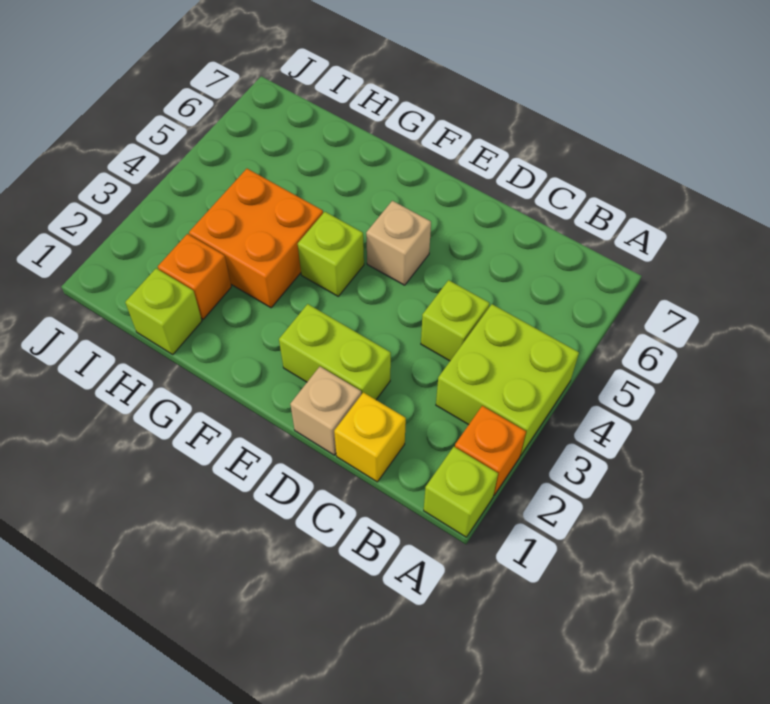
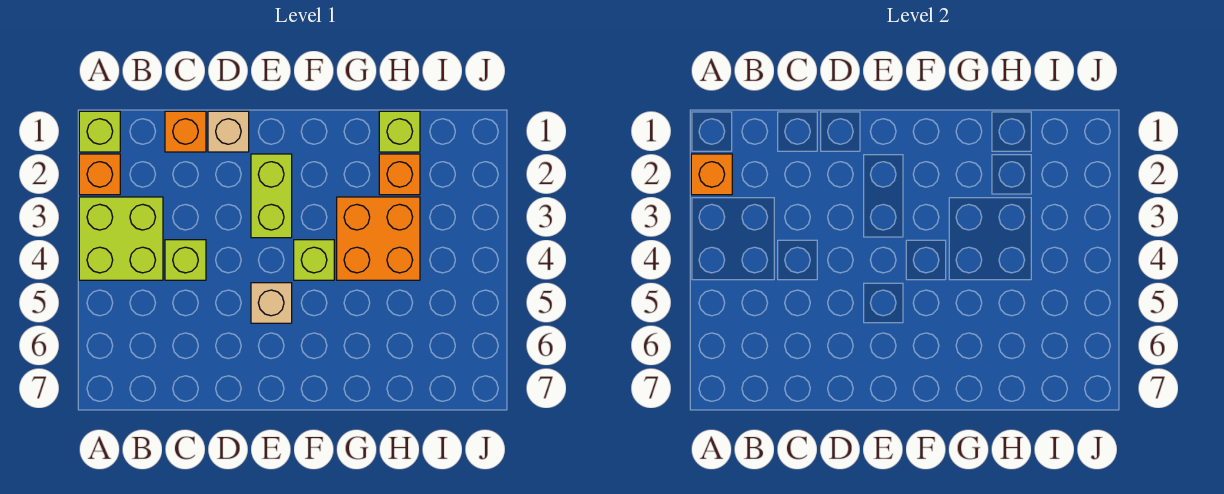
none -> orange brick A2 level 2
yellow brick C1 level 1 -> orange brick C1 level 1
lime brick D2:E2 level 1 -> lime brick E2:E3 level 1

